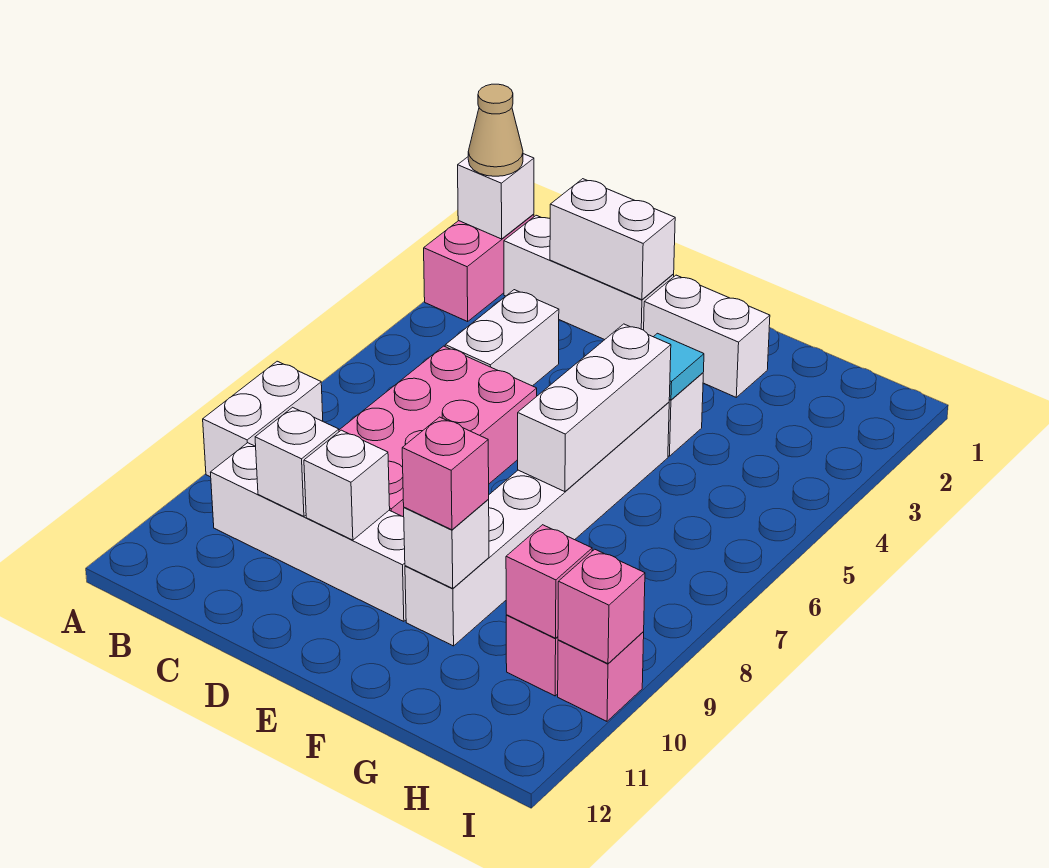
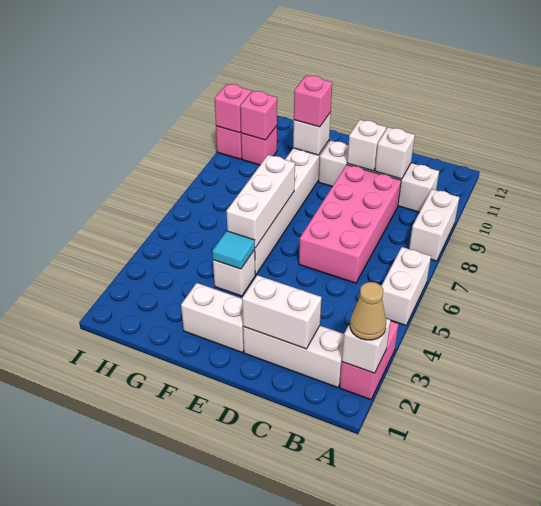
white brick C4:C5 level 1 -> white brick A5:A6 level 1

